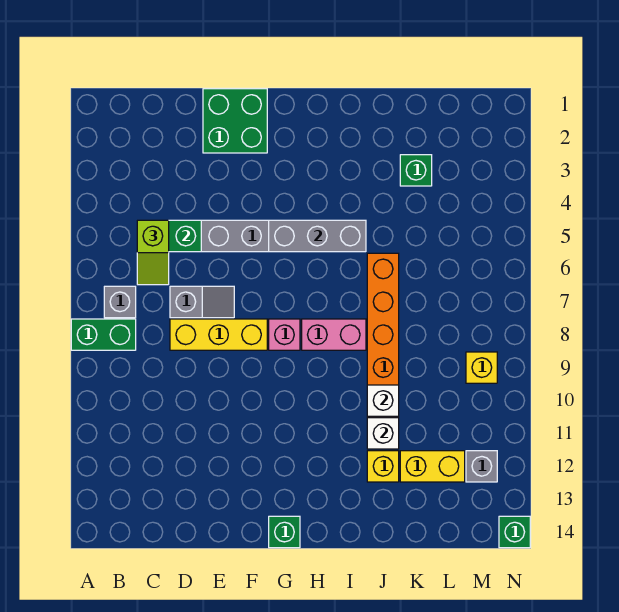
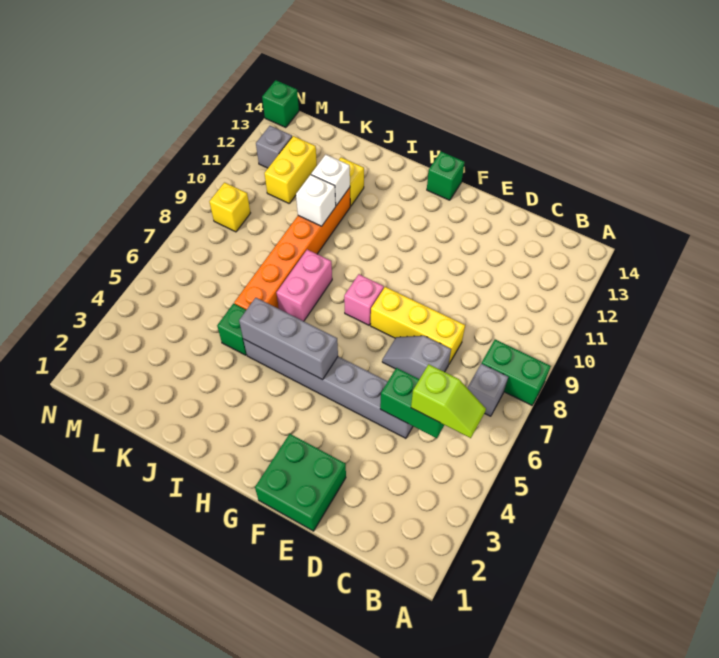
lime slope C5:C6 level 3 top 5 -> lime slope B5:C5 level 3 top C
pink brick H8:I8 level 1 -> pink brick I7:I8 level 1
green brick K3 level 1 -> green brick J5 level 1
yellow brick K12:L12 level 1 -> yellow brick L11:L12 level 1

